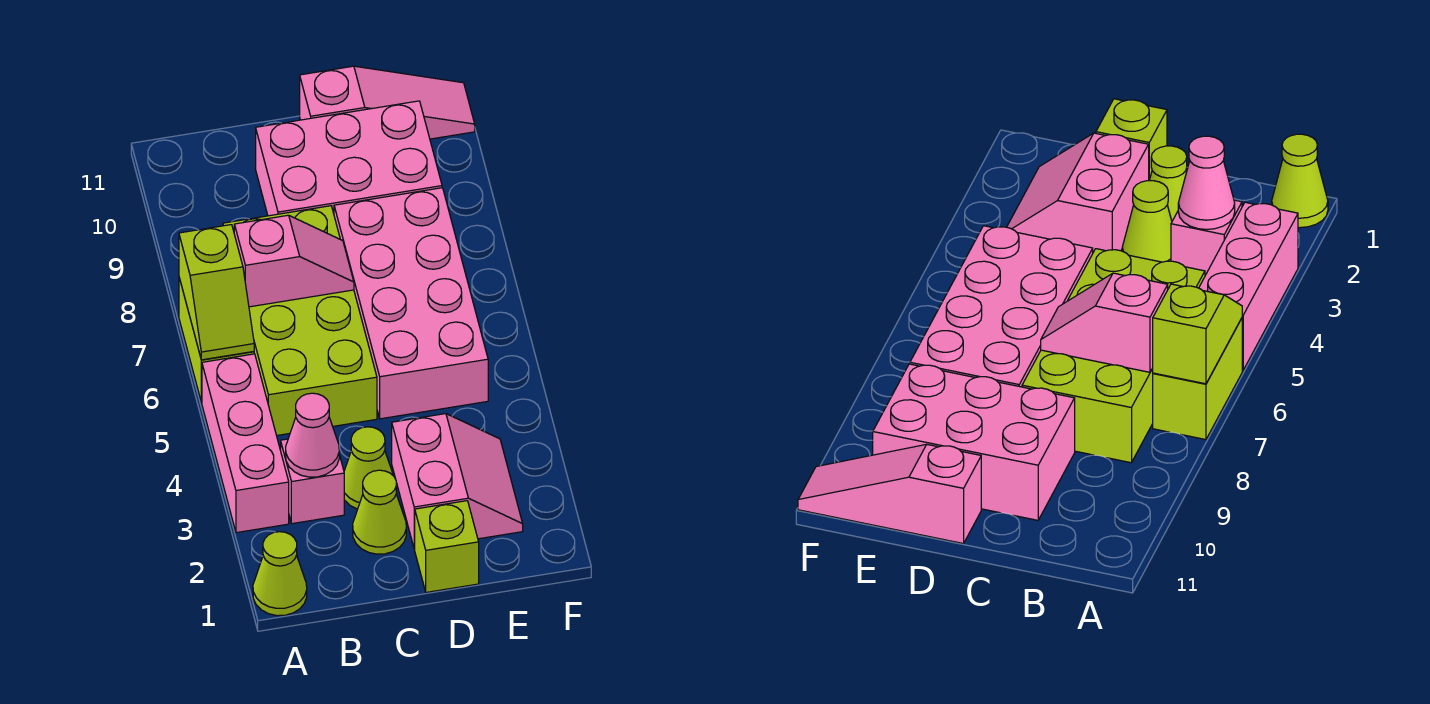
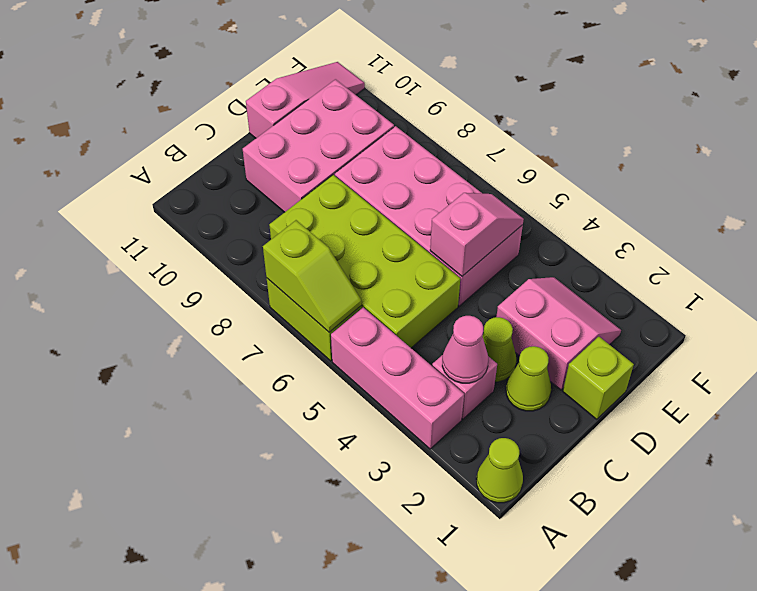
pink slope B7:C7 level 2 top B -> pink slope D5:E5 level 2 top D

